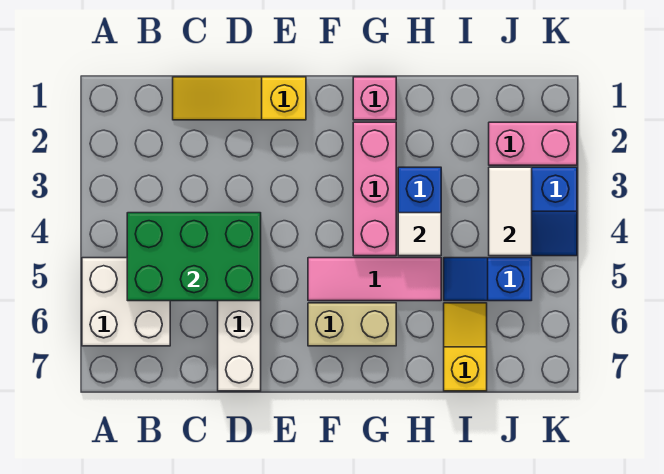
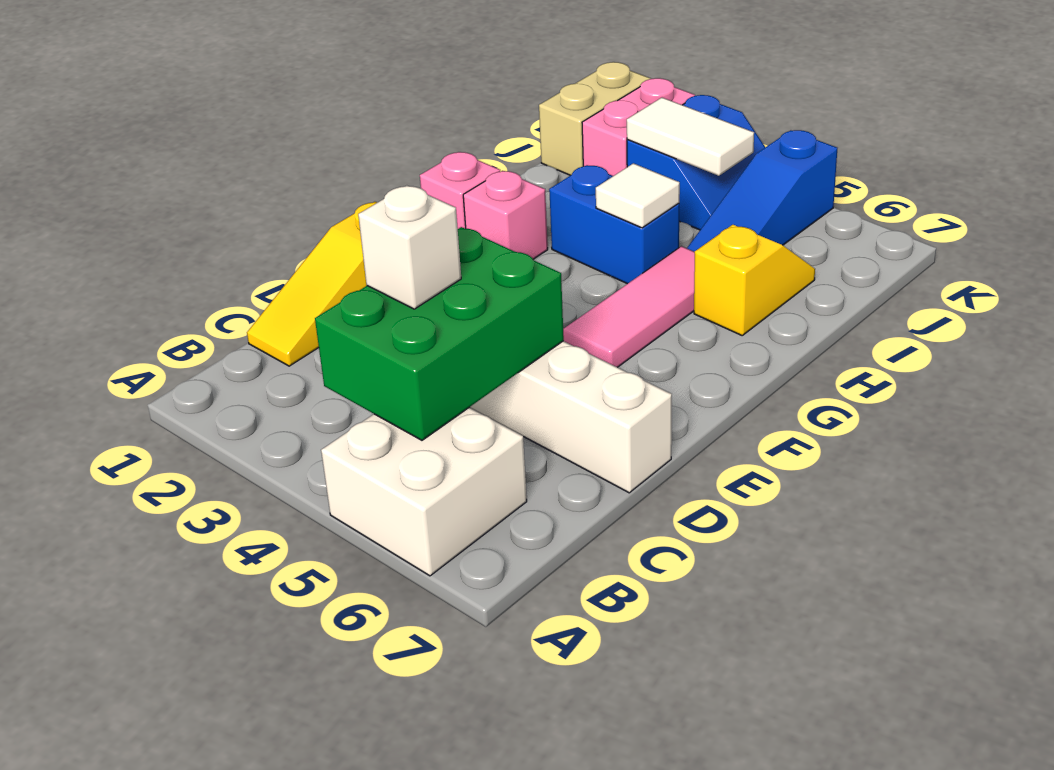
none -> white brick C4 level 3
tan brick F6:G6 level 1 -> tan brick J1:K1 level 1
pink brick G2:G4 level 1 -> pink brick G2 level 1
blue slope I5:J5 level 1 top J -> blue slope I5:K5 level 1 top K
yellow slope I6:I7 level 1 top 7 -> yellow slope H6:I6 level 1 top H

